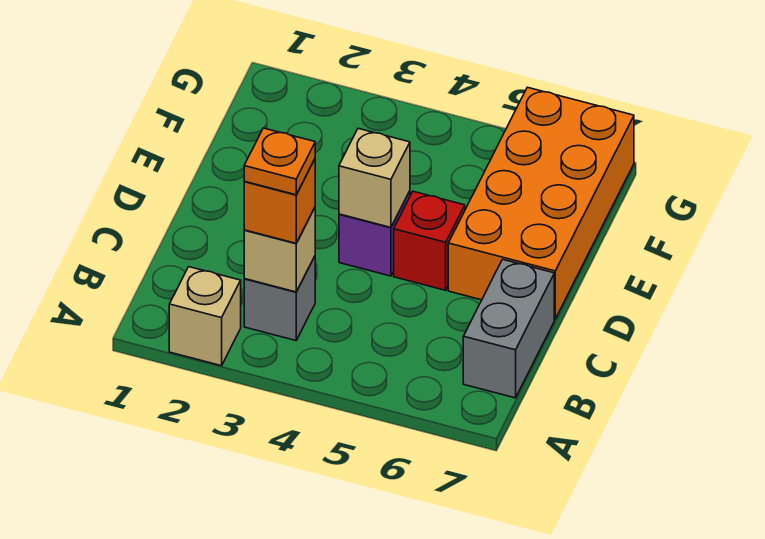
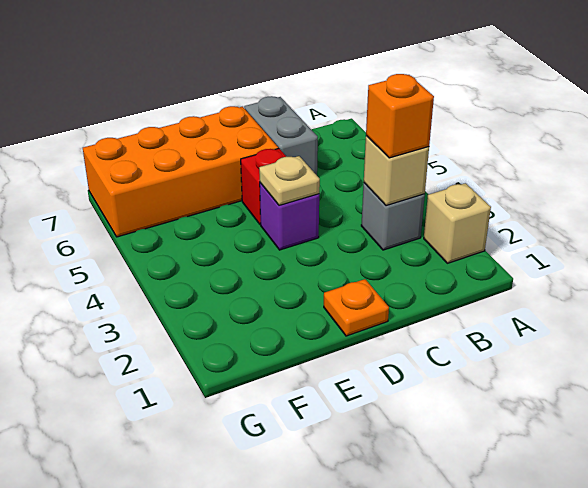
orange plate B3 level 4 -> orange plate D1 level 1
grey brick B7:C7 level 1 -> grey brick C6:C7 level 1
tan brick D4 level 2 -> tan plate D4 level 2

